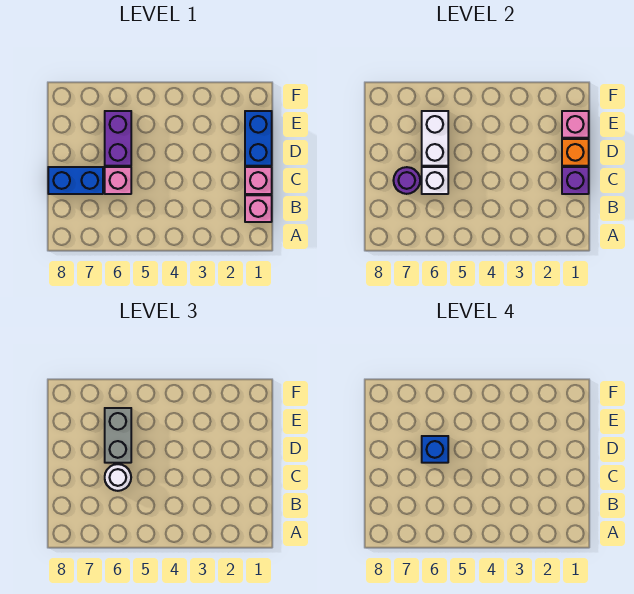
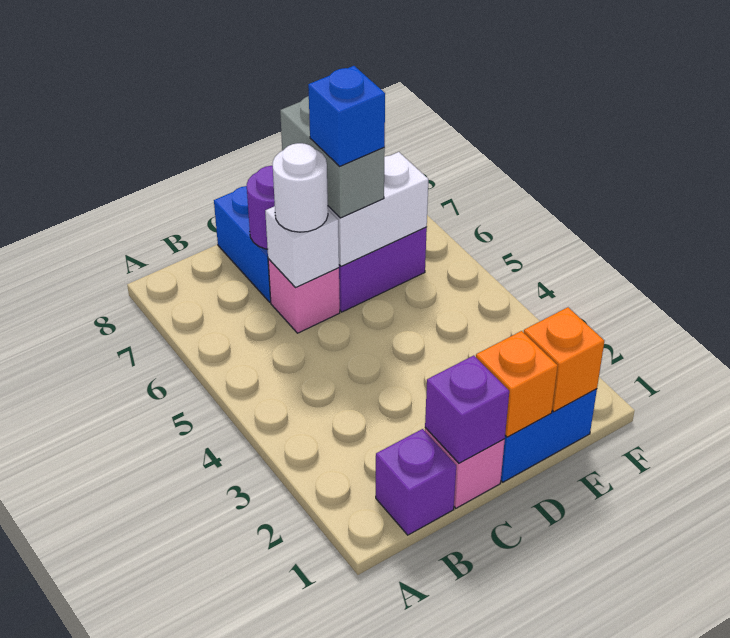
pink brick B1 level 1 -> purple brick B1 level 1
grey brick D6:E6 level 3 -> grey brick D6:D7 level 3
pink brick E1 level 2 -> orange brick E1 level 2

